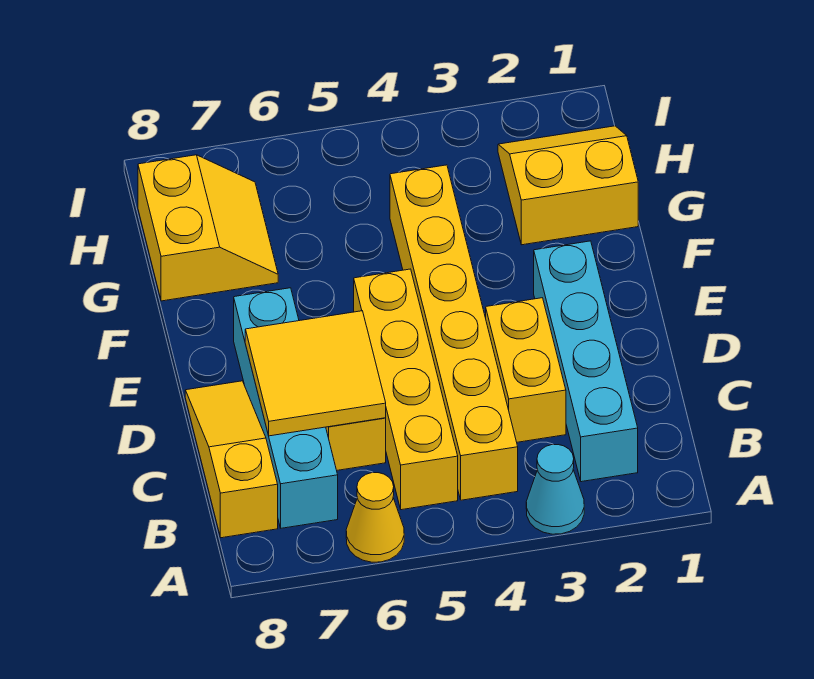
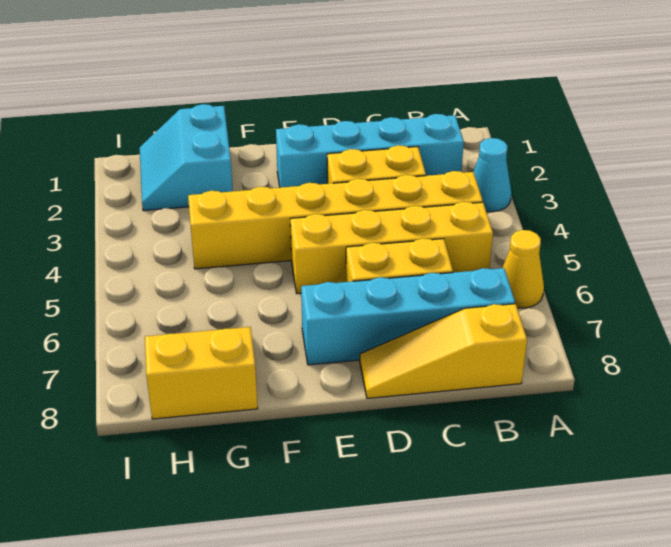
yellow tile C6:D7 level 2 -> none
yellow slope G1:H2 level 1 top G -> cyan slope G1:H2 level 1 top G

